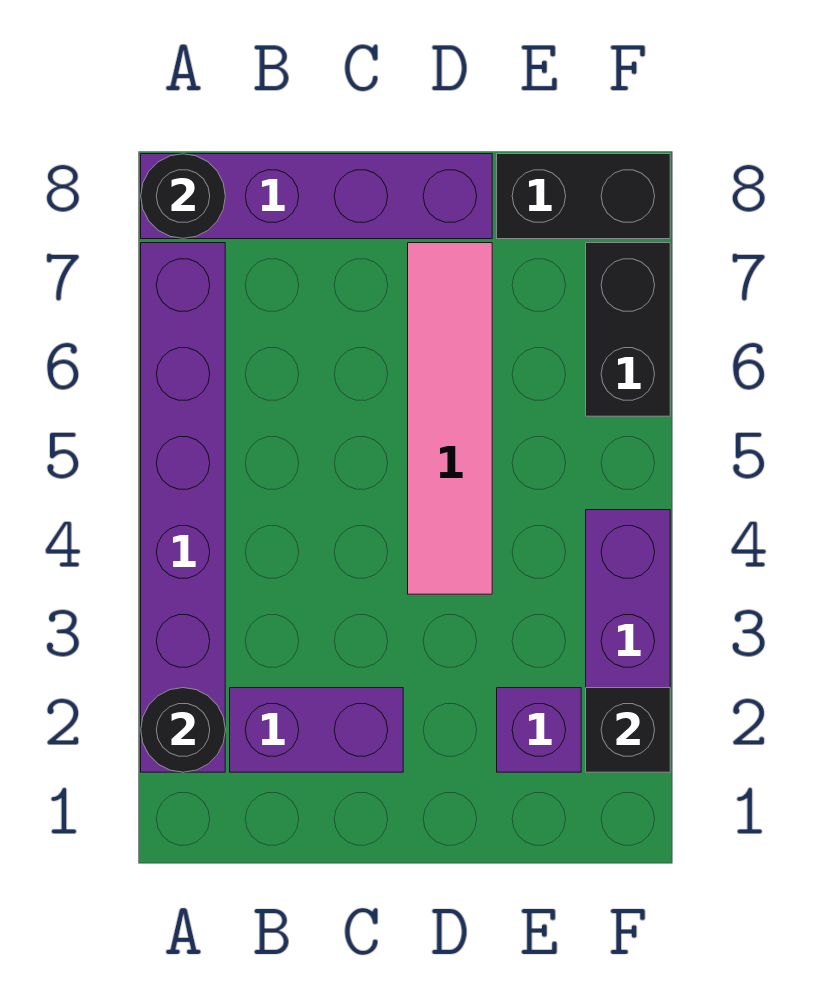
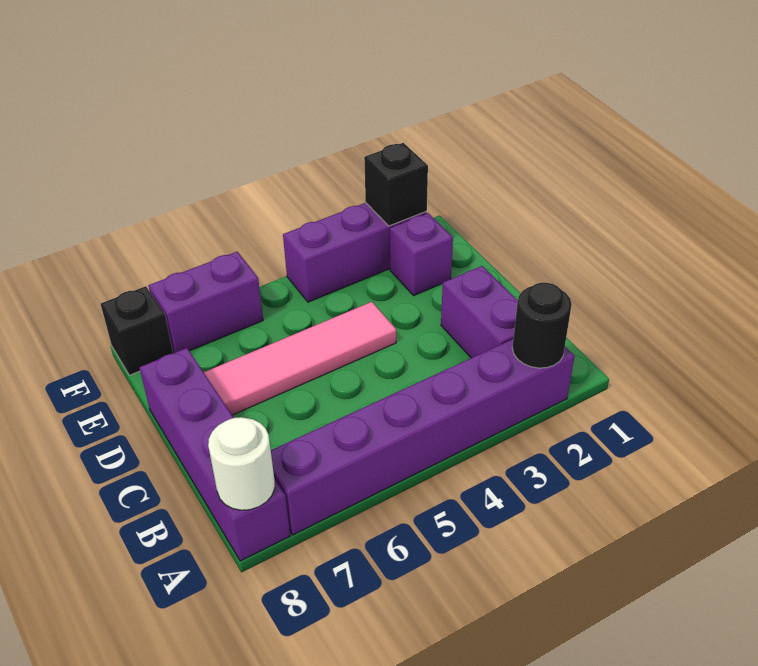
black round brick A8 level 2 -> white round brick A8 level 2
black brick E8:F8 level 1 -> black brick F8 level 1
black brick F6:F7 level 1 -> purple brick F6:F7 level 1

